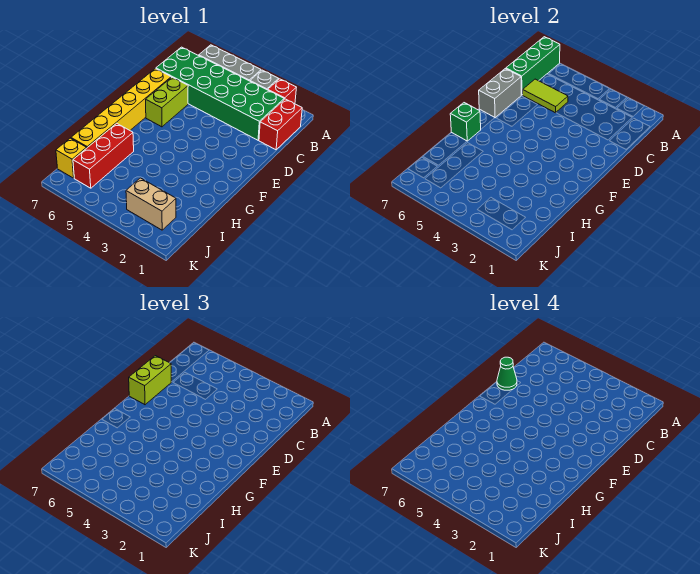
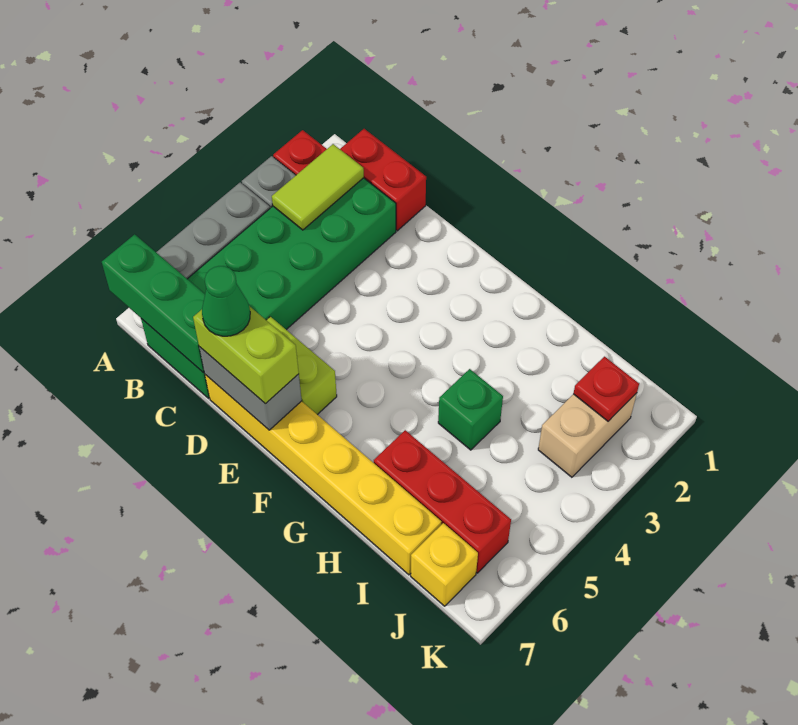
lime tile C5:C6 level 2 -> lime tile B2:B3 level 2
green brick G7 level 2 -> green brick H4 level 1
none -> red plate J2 level 2

